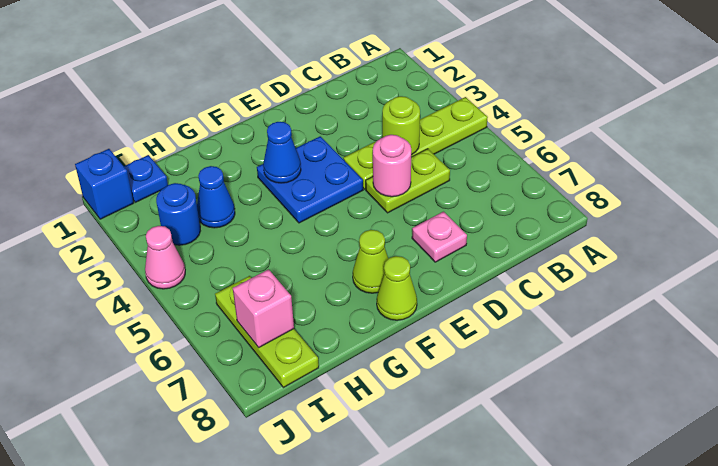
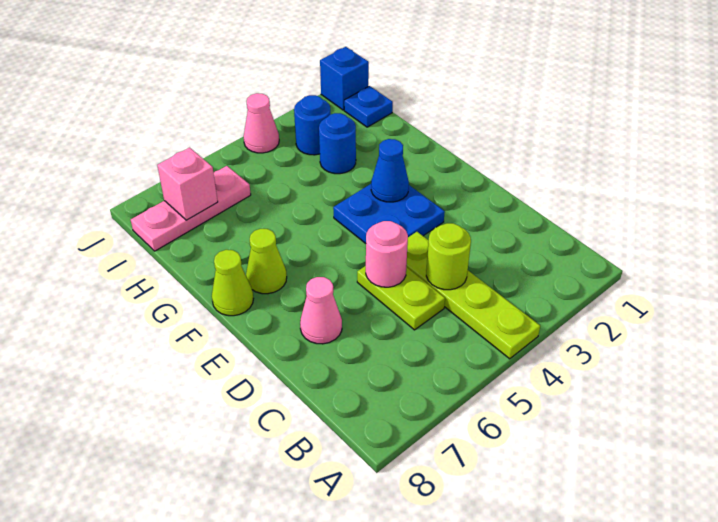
pink plate D7 level 1 -> pink cone D7 level 1
blue cone H3 level 1 -> blue round brick H3 level 1
lime plate I6:I8 level 1 -> pink plate I6:I8 level 1

